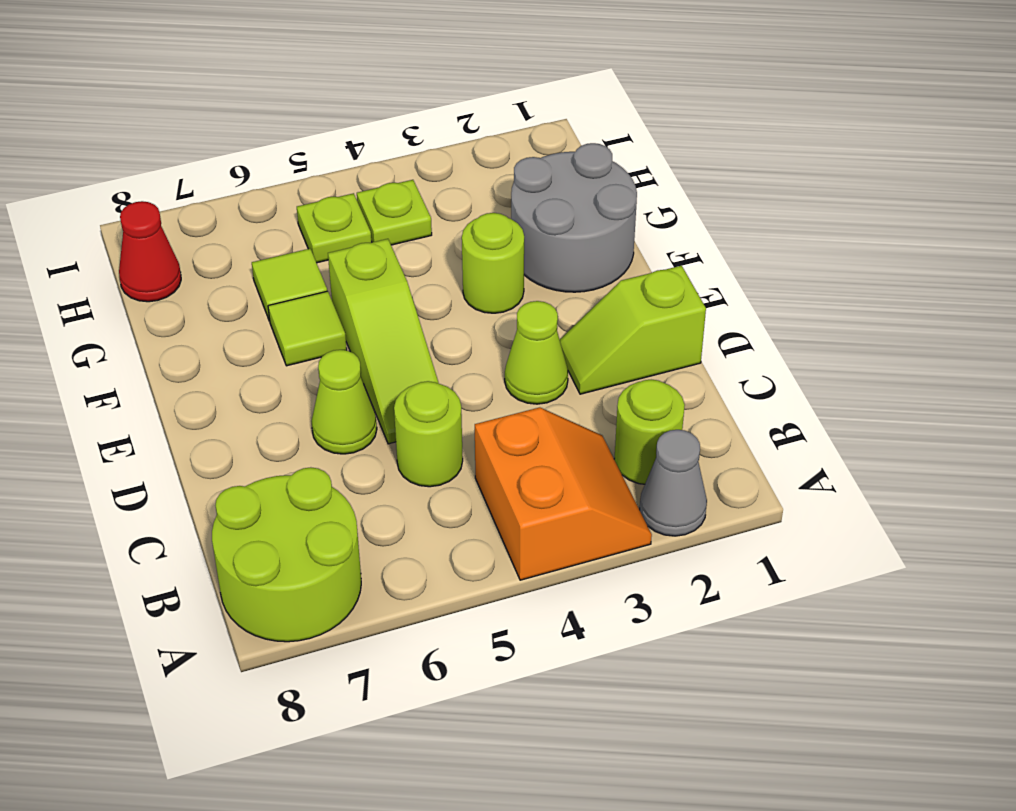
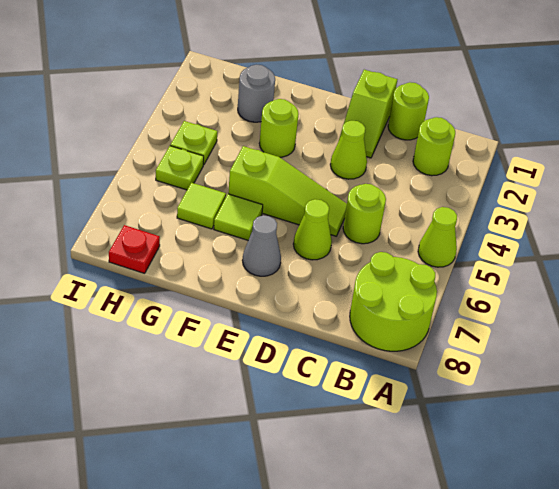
grey cone A2 level 1 -> grey cone E7 level 1
orange slope A3:B4 level 1 top 4 -> none
none -> lime cone A5 level 1
none -> lime round brick C1 level 1
grey round brick F1:G2 level 1 -> grey round brick G2 level 1
red cone H8 level 1 -> red plate H8 level 1

